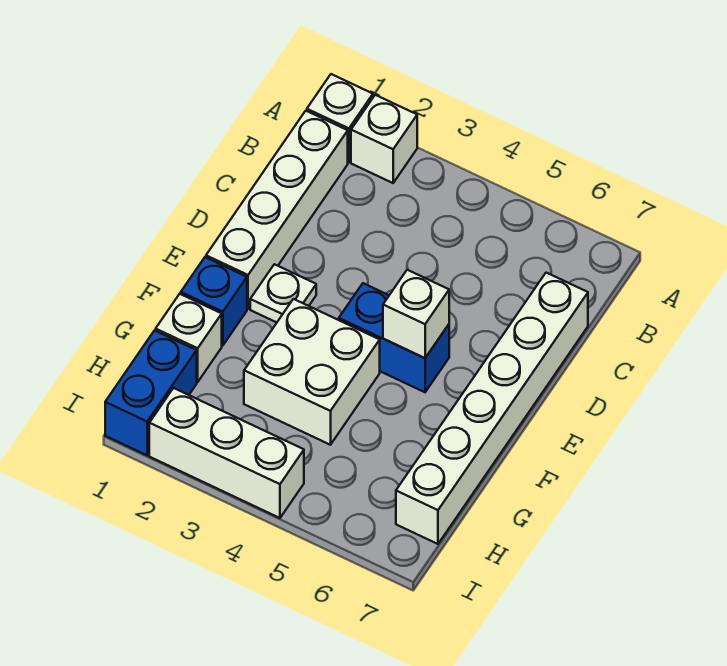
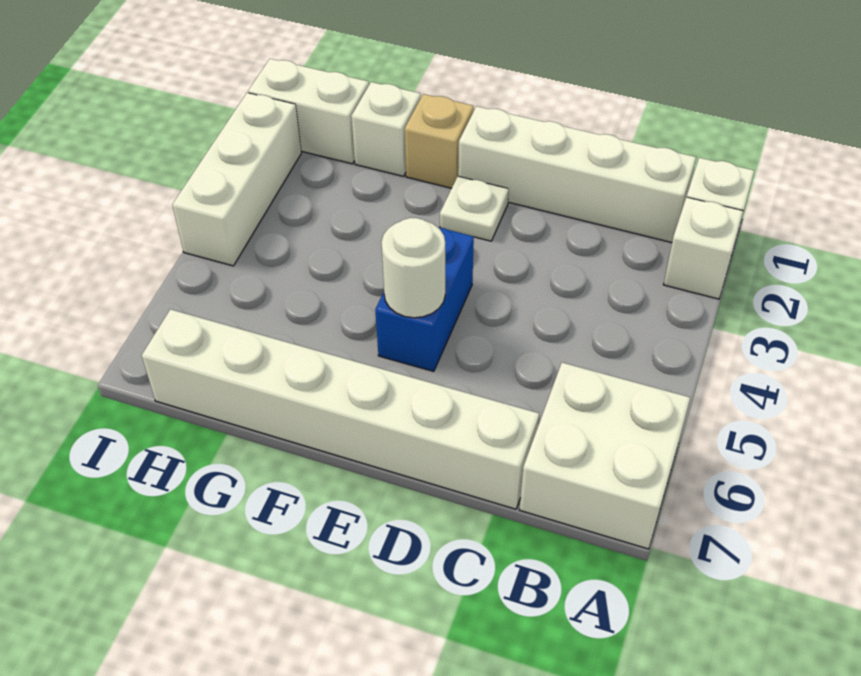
white brick E5 level 2 -> white round brick E5 level 2
blue brick F1 level 1 -> tan brick F1 level 1
white brick F3:G4 level 1 -> white brick A6:B7 level 1
blue brick H1:I1 level 1 -> white brick H1:I1 level 1

